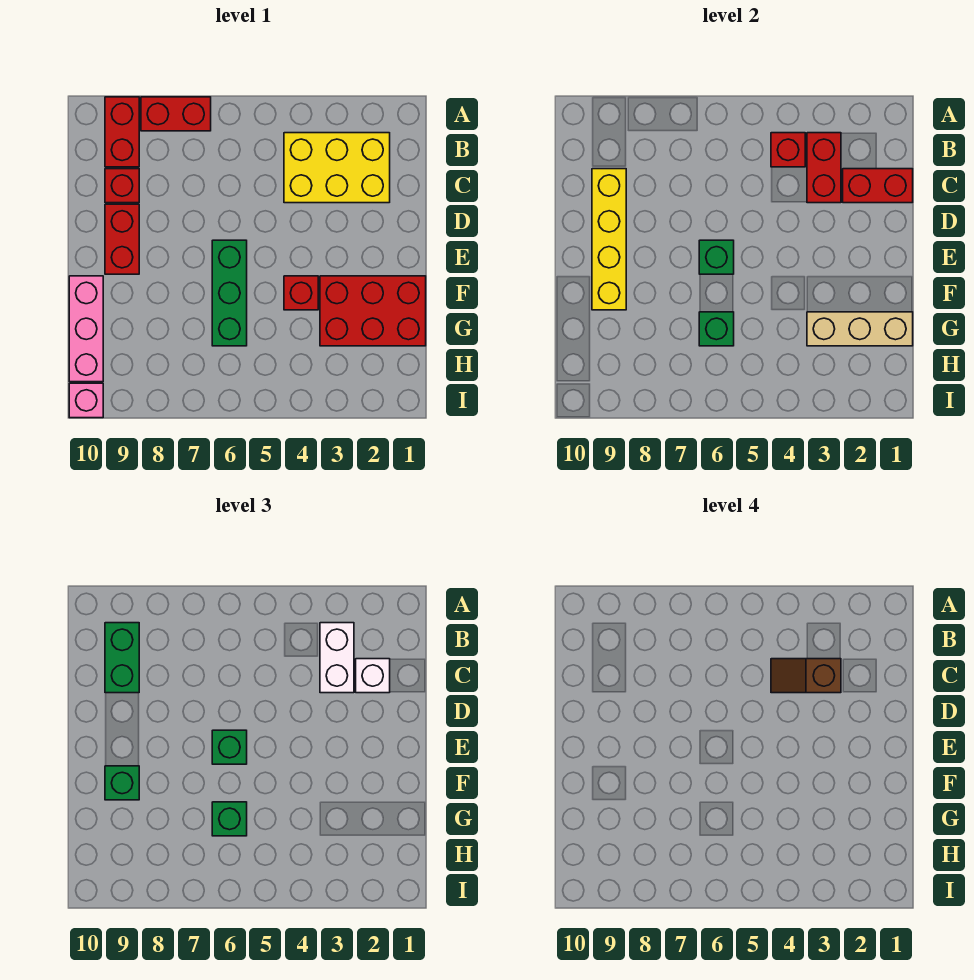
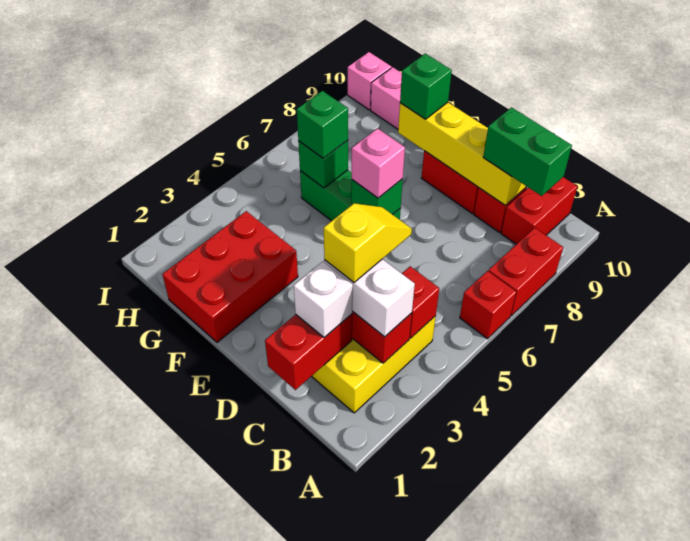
red brick A9:B9 level 1 -> red brick B9:B10 level 1
brown slope C3:C4 level 4 top 3 -> yellow slope C3:C4 level 4 top 3
green brick E6 level 3 -> pink brick E6 level 3
red brick F4 level 1 -> red brick A6 level 1
tan brick G1:G3 level 2 -> none

